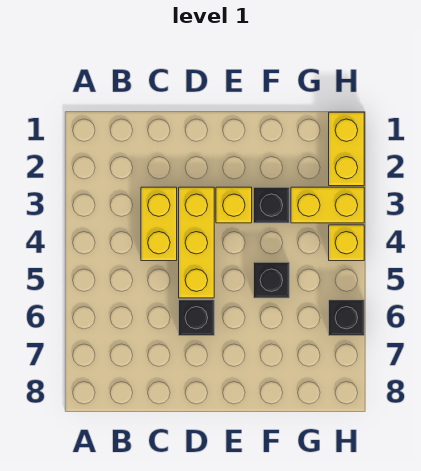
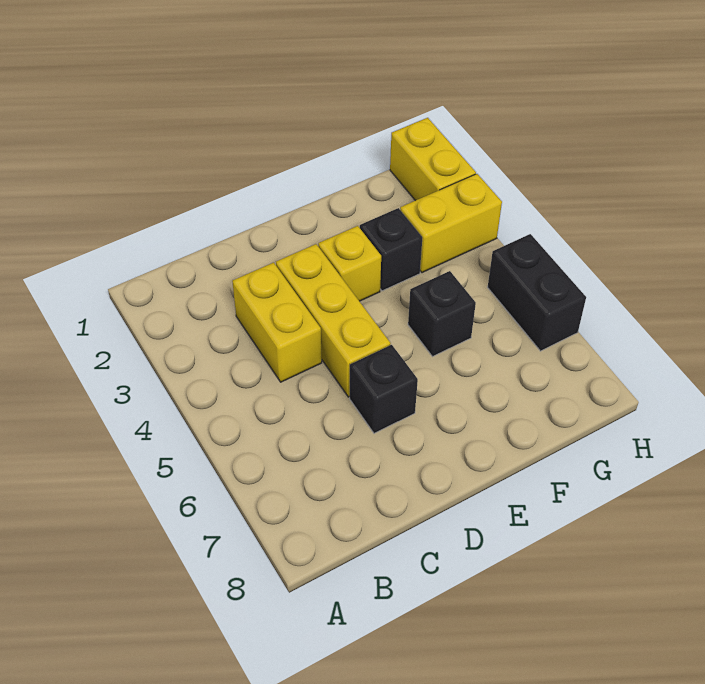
yellow brick H4 level 1 -> none
black brick H6 level 1 -> black brick H5:H6 level 1

